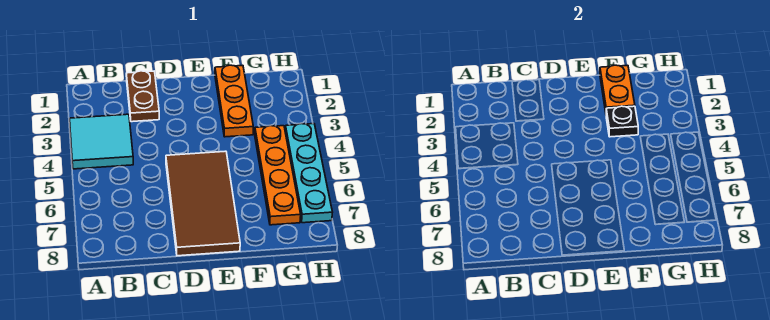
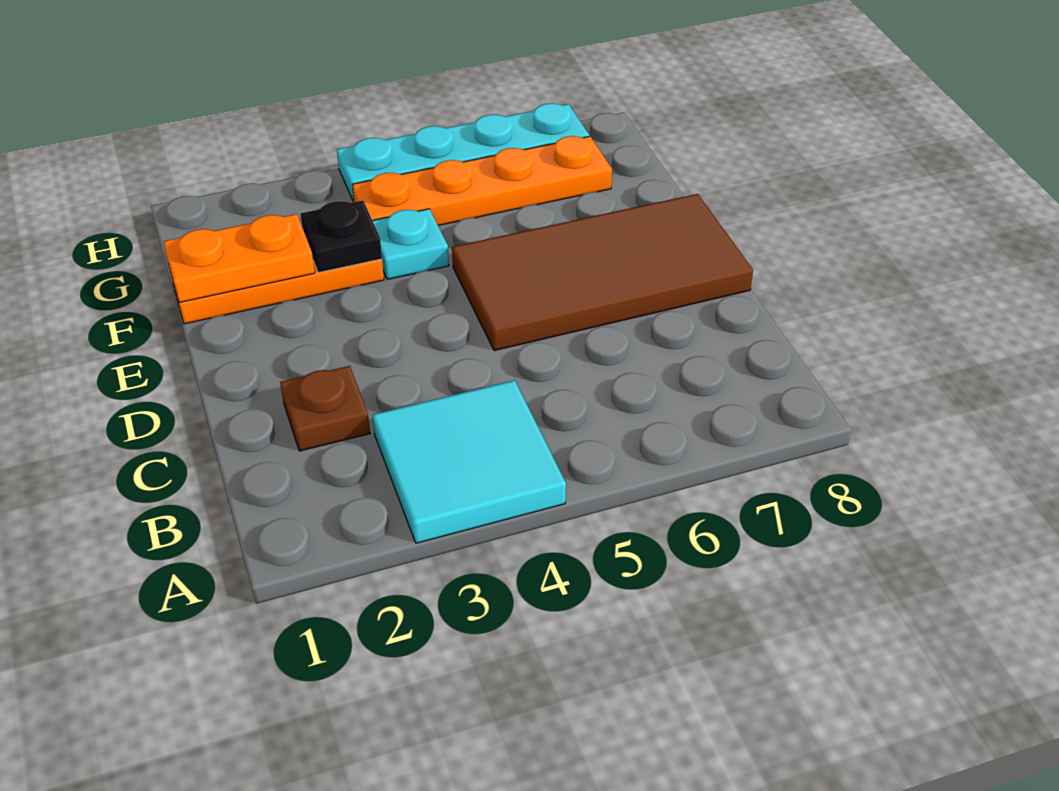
brown plate C1:C2 level 1 -> brown plate C2 level 1
none -> cyan plate F4 level 1

